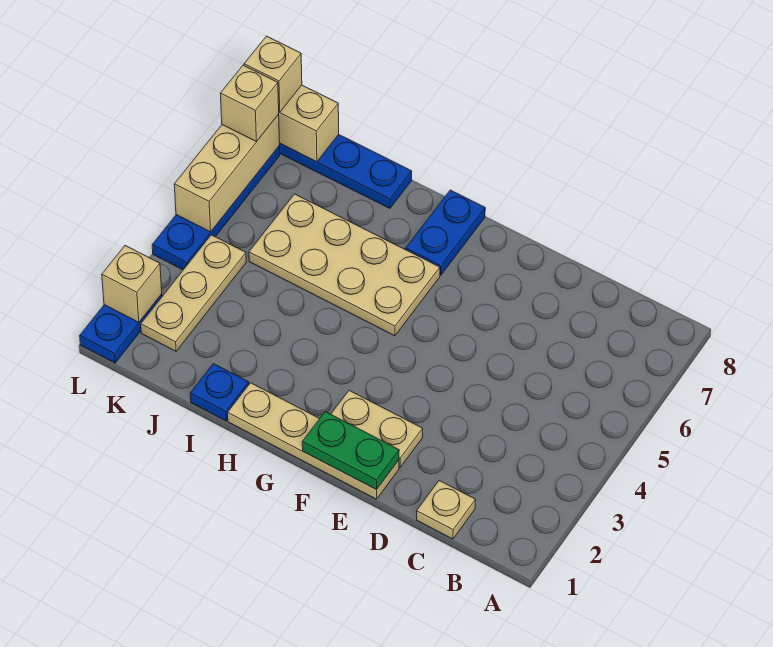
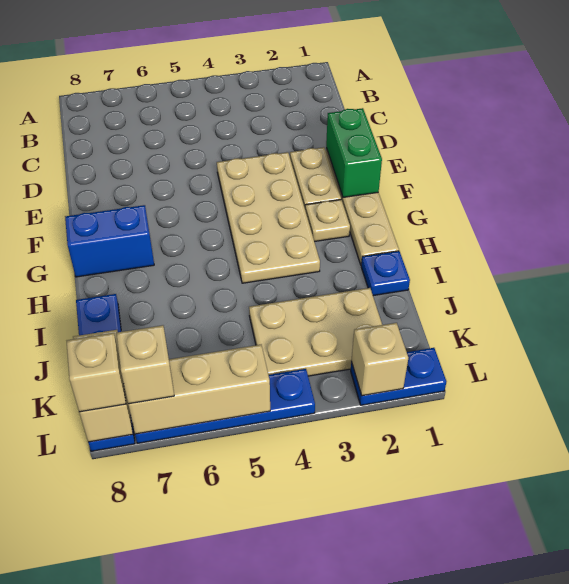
tan plate C1 level 1 -> tan plate G2 level 1
green plate E1:F1 level 2 -> green brick E1:F1 level 2
tan plate G5:J6 level 1 -> tan plate E3:H4 level 1
blue plate G7:G8 level 1 -> blue brick G7:G8 level 1
tan plate K2:K4 level 1 -> tan plate J2:K4 level 1

